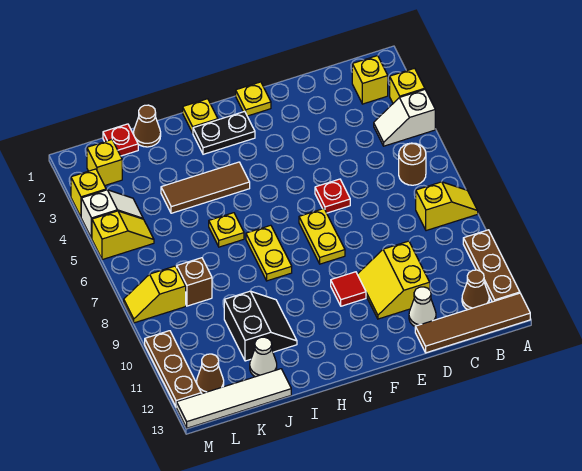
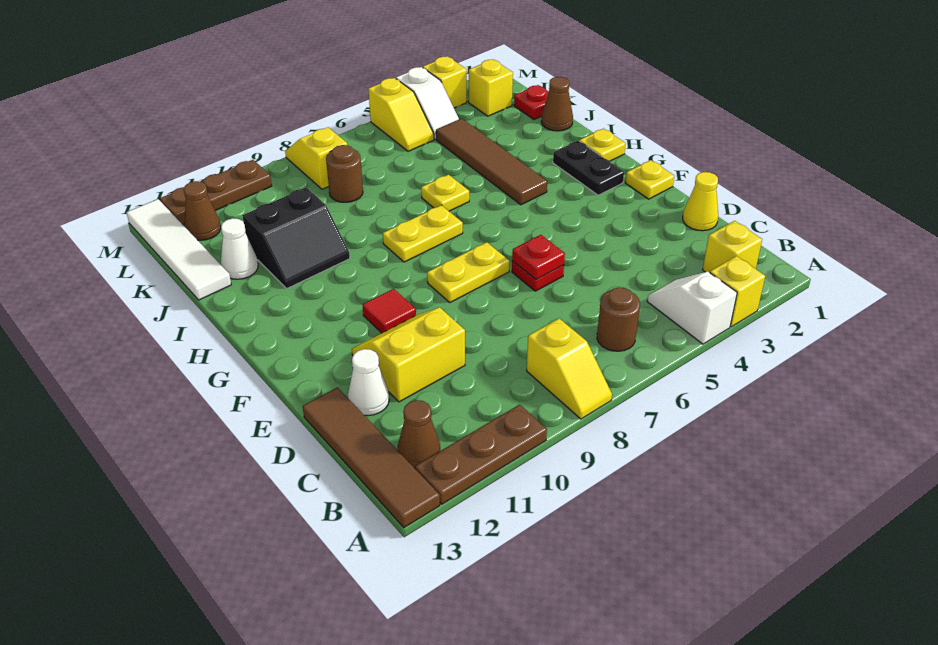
none -> yellow cone D1 level 1
none -> red plate E6 level 2
brown tile H4:J4 level 1 -> brown tile H4:K4 level 1
brown brick K8 level 1 -> brown round brick K8 level 1

